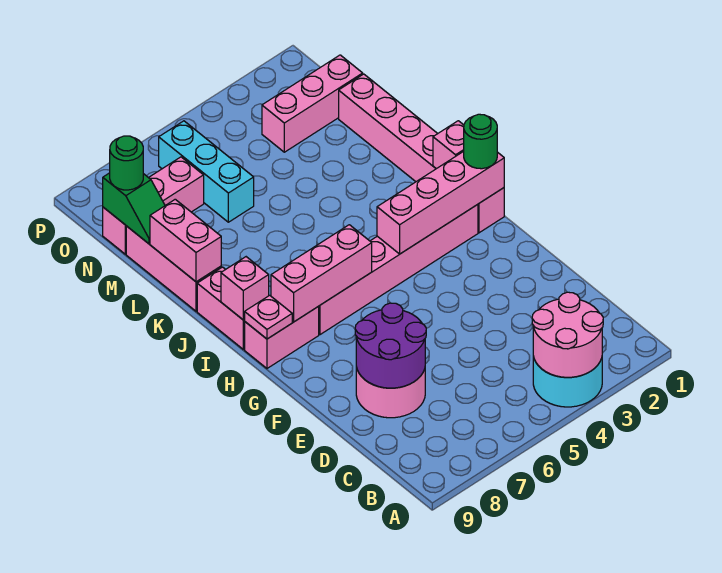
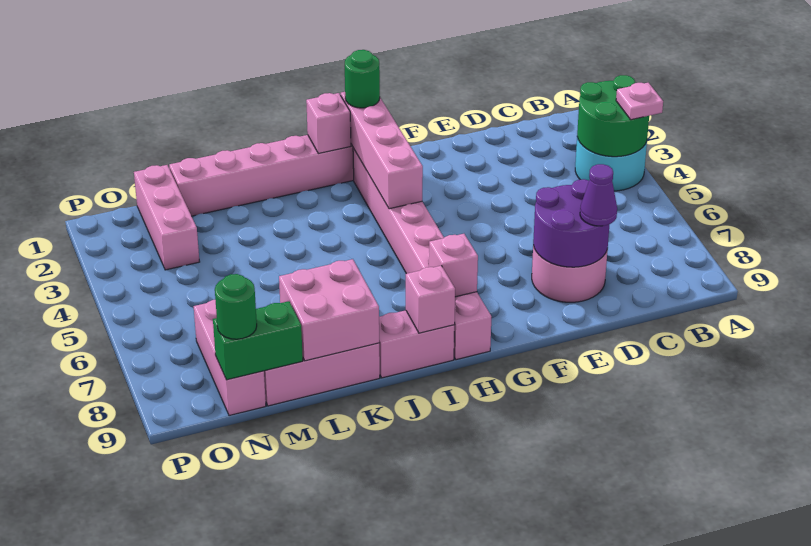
pink round brick A3:B4 level 2 -> green round brick A3:B4 level 2
none -> purple cone D8 level 3
pink brick H6:H8 level 2 -> pink brick H8 level 2
pink plate H9 level 2 -> pink plate A4 level 3
pink brick K9:L9 level 2 -> pink brick K8:L9 level 2
cyan brick M6:O6 level 1 -> none
green slope M9:N9 level 2 top N -> green brick M9:N9 level 2

